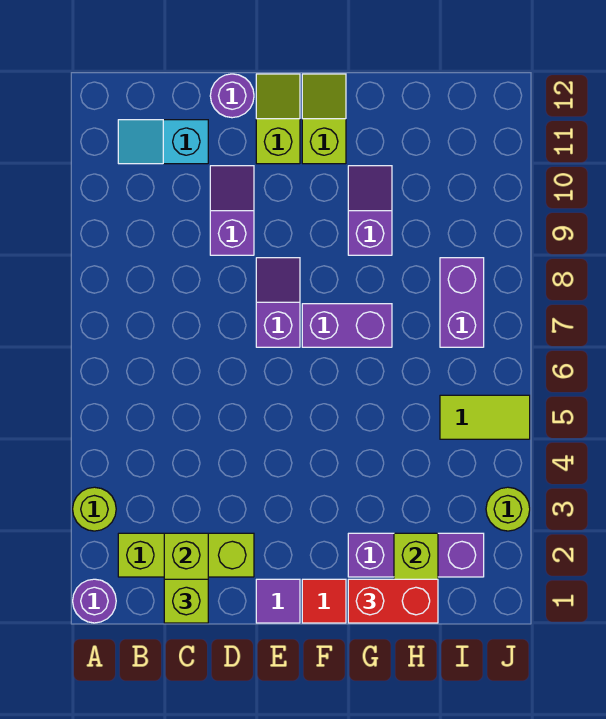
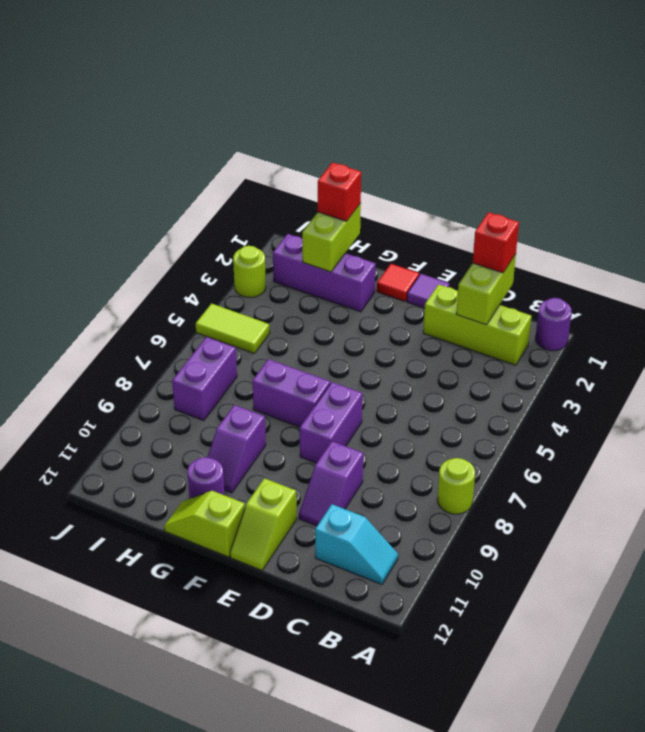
lime round brick A3 level 1 -> lime round brick A8 level 1
lime brick C1 level 3 -> red brick C1 level 3
purple round brick D12 level 1 -> purple round brick G11 level 1
purple slope E7:E8 level 1 top 7 -> purple brick E7:E8 level 1
lime slope F11:F12 level 1 top 11 -> lime slope F12:G12 level 1 top F
red brick G1:H1 level 3 -> red brick H1 level 3

